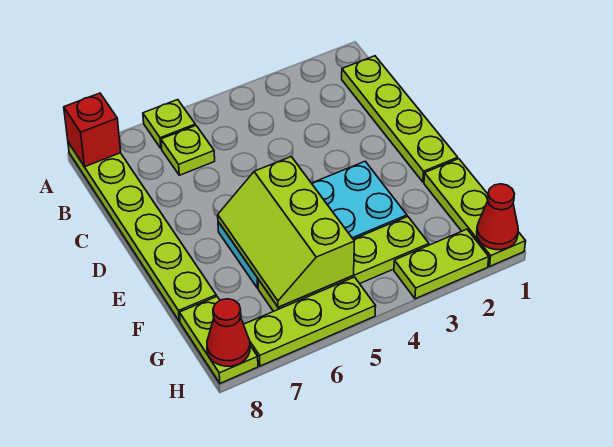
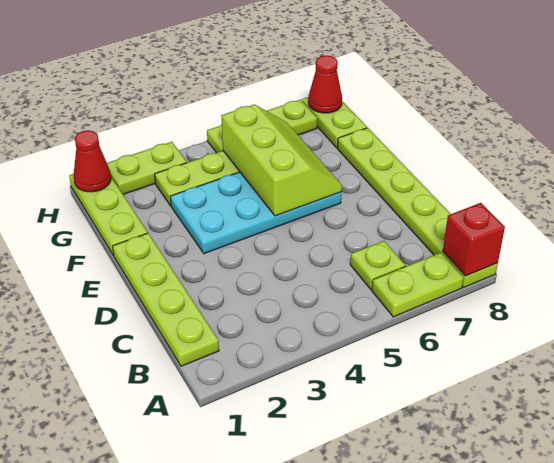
lime plate A6 level 1 -> lime plate A6:A7 level 1

